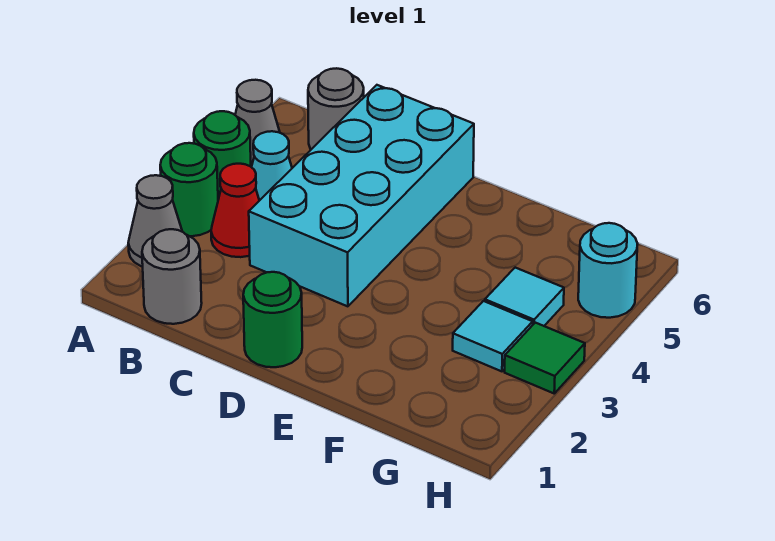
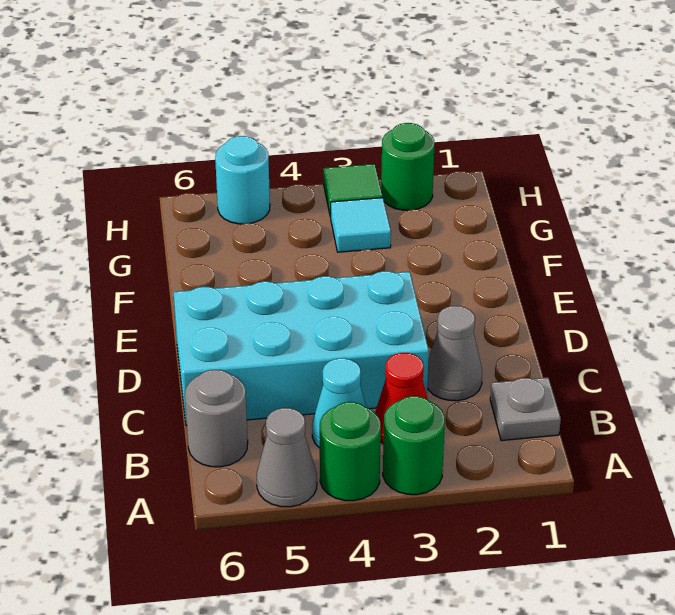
grey cone A2 level 1 -> grey cone C2 level 1
grey round brick B1 level 1 -> grey plate B1 level 1
green round brick D1 level 1 -> green round brick H2 level 1
cyan tile G4 level 1 -> none

